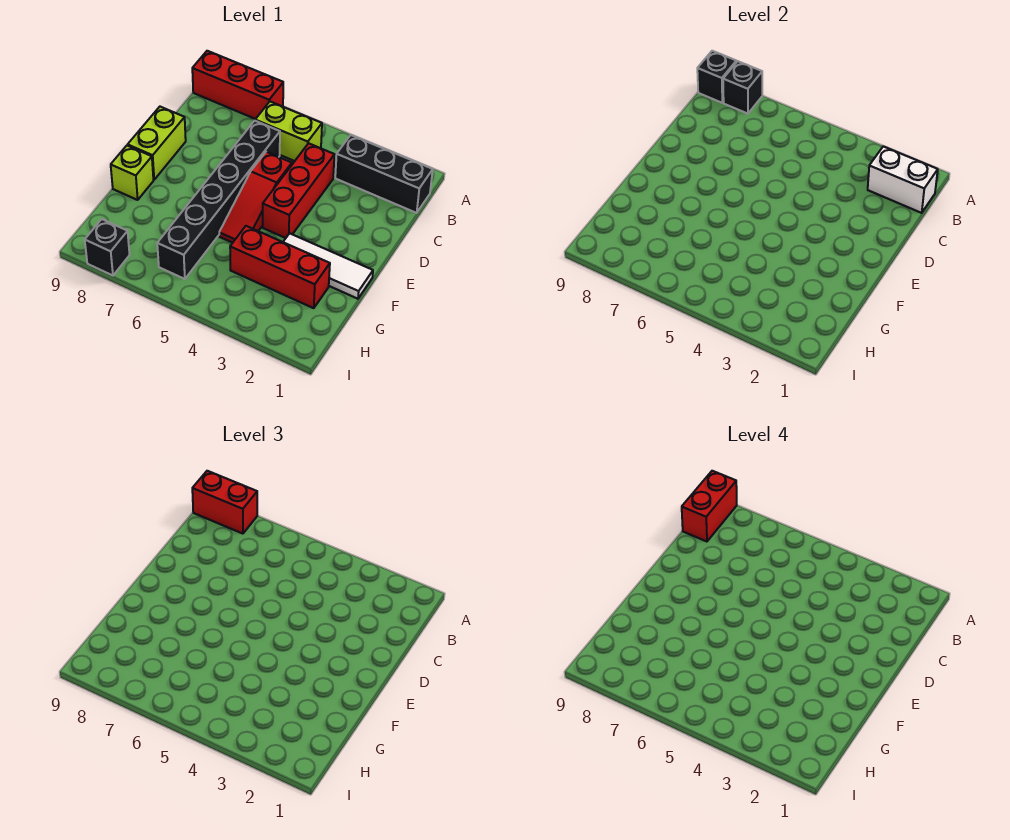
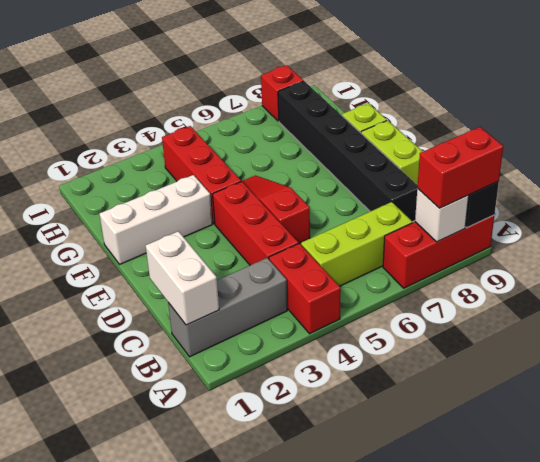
black brick A8 level 2 -> white brick A8 level 2
red brick A9:B9 level 4 -> red brick A4:B4 level 1
black brick B1:B3 level 1 -> grey brick B1:B3 level 1
white brick B1:B2 level 2 -> white brick B1:C1 level 2
lime brick B5:B6 level 1 -> lime brick B5:B7 level 1
black brick C6:H6 level 1 -> black brick C8:H8 level 1
white tile F1:F3 level 1 -> white brick F1:F3 level 1
red brick G2:G4 level 1 -> red brick F4:H4 level 1
black brick I8 level 1 -> red brick I8 level 1

